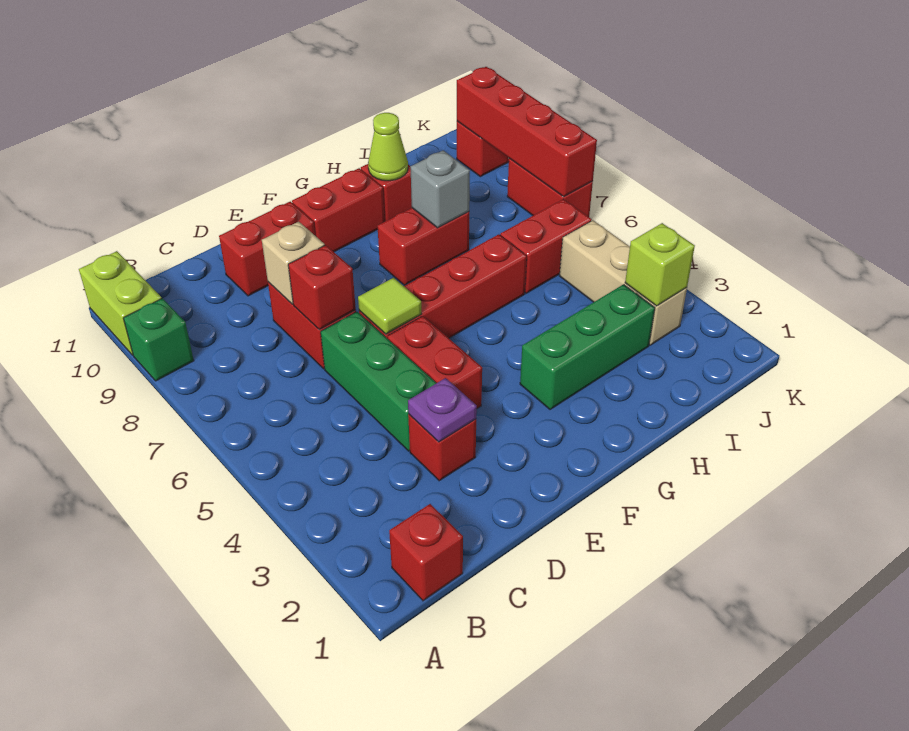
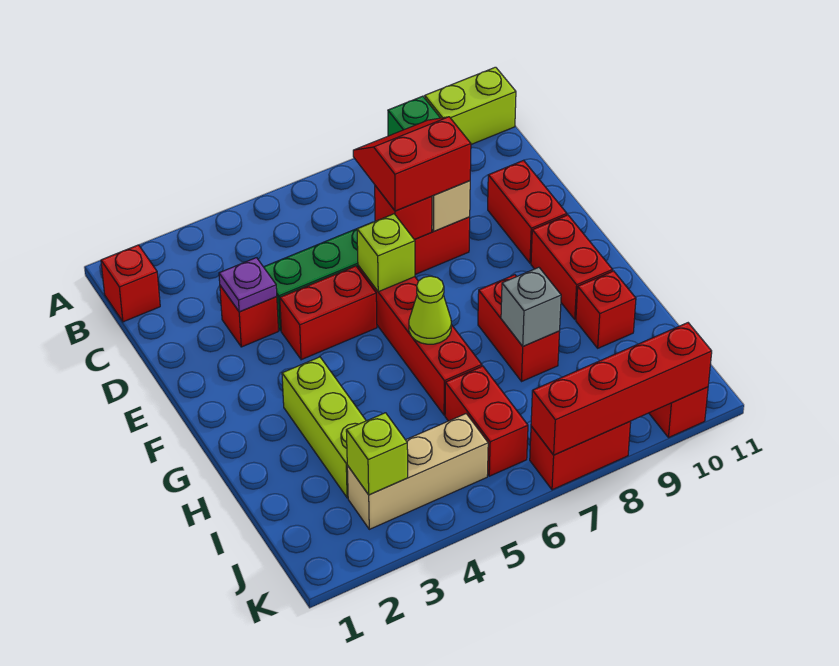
none -> red slope C7:D8 level 3 top D
lime tile E6 level 2 -> lime brick E6 level 2
green brick G3:I3 level 1 -> lime brick G3:I3 level 1
lime cone H10 level 2 -> lime cone G6 level 2

